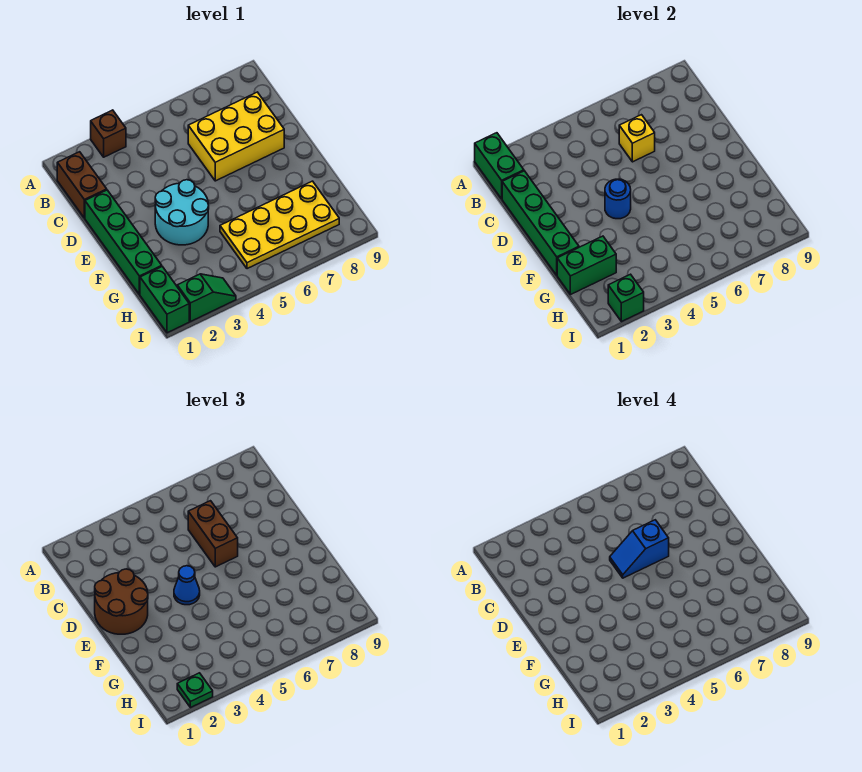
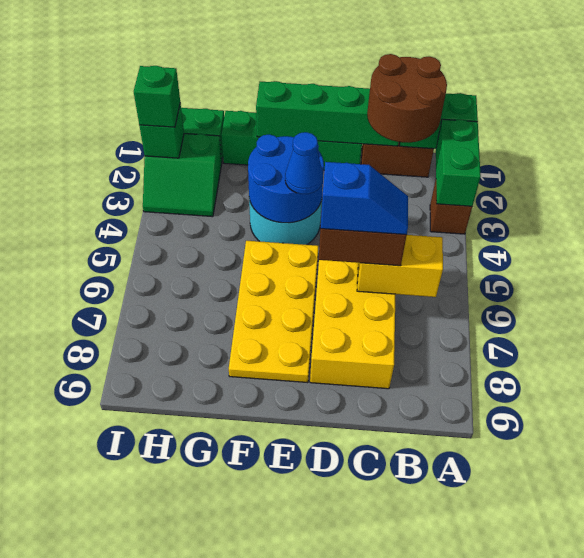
yellow brick C6 level 2 -> yellow brick B6:C6 level 2
brown round brick D1:E2 level 3 -> brown round brick B1:C2 level 3
blue slope D5:D6 level 4 top 6 -> blue slope C6:D6 level 4 top D
blue round brick E4 level 2 -> blue round brick E3:F4 level 2
green brick G1:G2 level 2 -> green brick A2:A3 level 2
yellow plate G5:H8 level 1 -> yellow plate E5:F8 level 1
green slope I2:I3 level 1 top 2 -> green slope H2:I3 level 1 top 2
green plate I2 level 3 -> green brick I2 level 3

